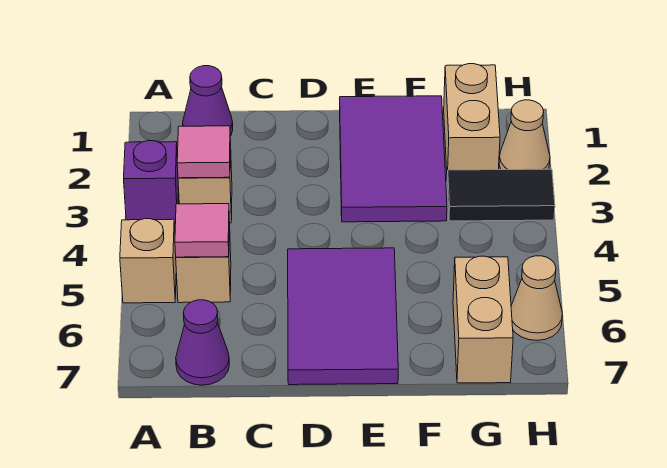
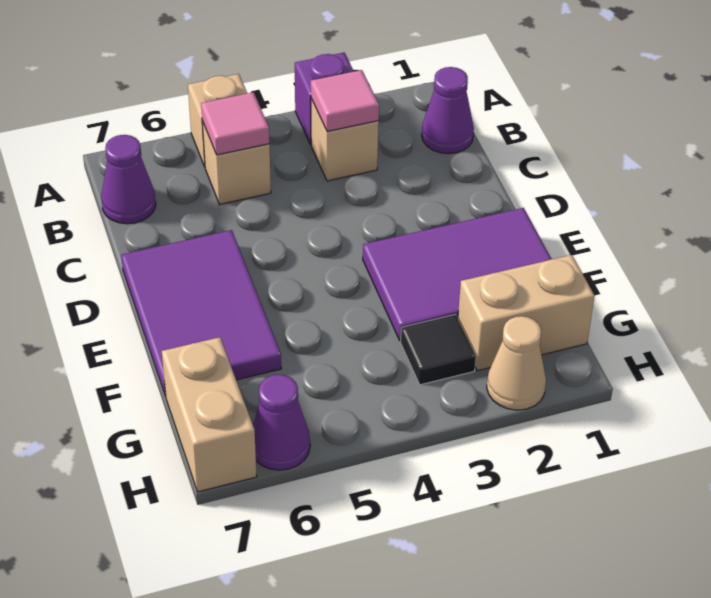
purple tile D5:E7 level 1 -> purple tile D6:F7 level 1
black tile G3:H3 level 1 -> black tile G3 level 1
tan brick G6:G7 level 1 -> tan brick G7:H7 level 1
tan cone H6 level 1 -> purple cone H6 level 1

